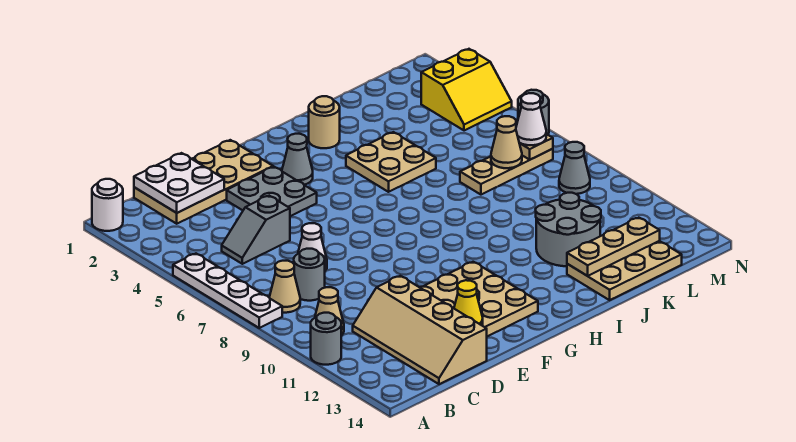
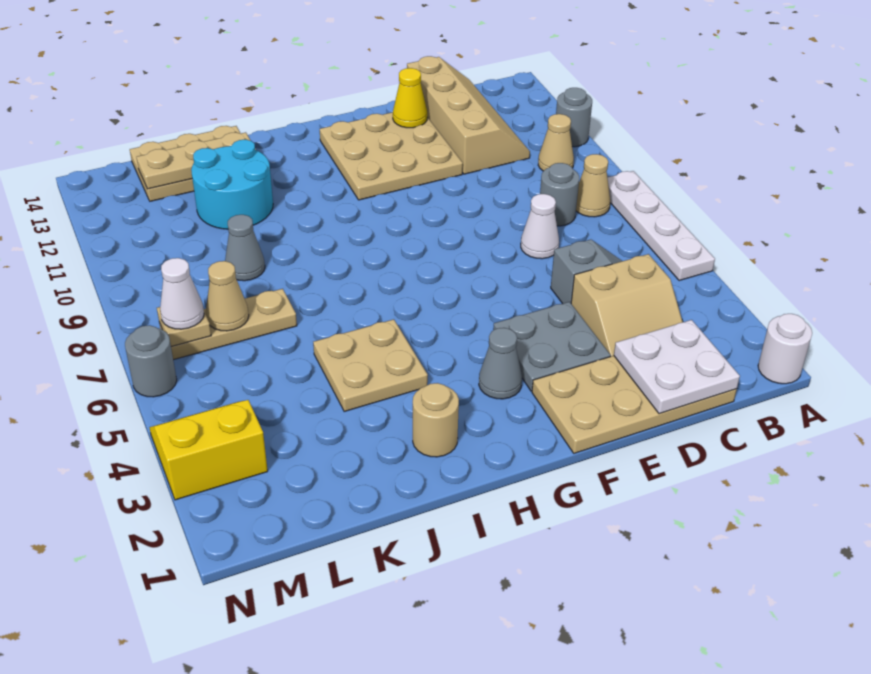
none -> tan slope C3:D4 level 1 top 4
grey round brick J11:K12 level 1 -> cyan round brick J11:K12 level 1
grey cone M9 level 1 -> grey cone K9 level 1

